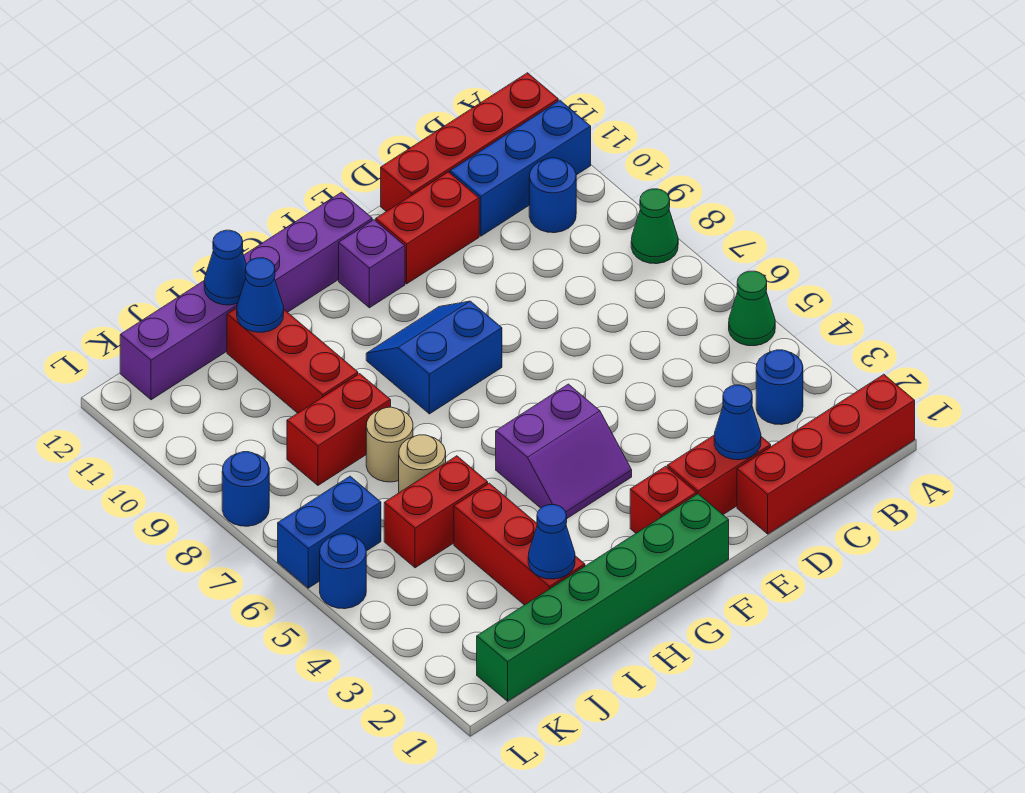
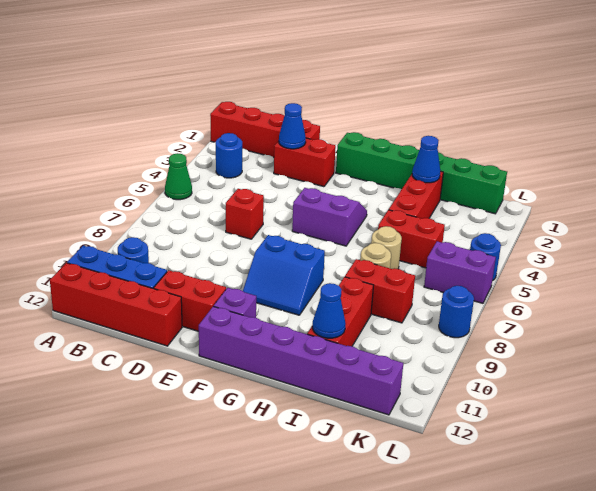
green cone A8 level 1 -> none
red brick F2 level 1 -> red brick D6 level 1
blue cone I12 level 2 -> none
blue brick K6:L6 level 1 -> purple brick K6:L6 level 1

